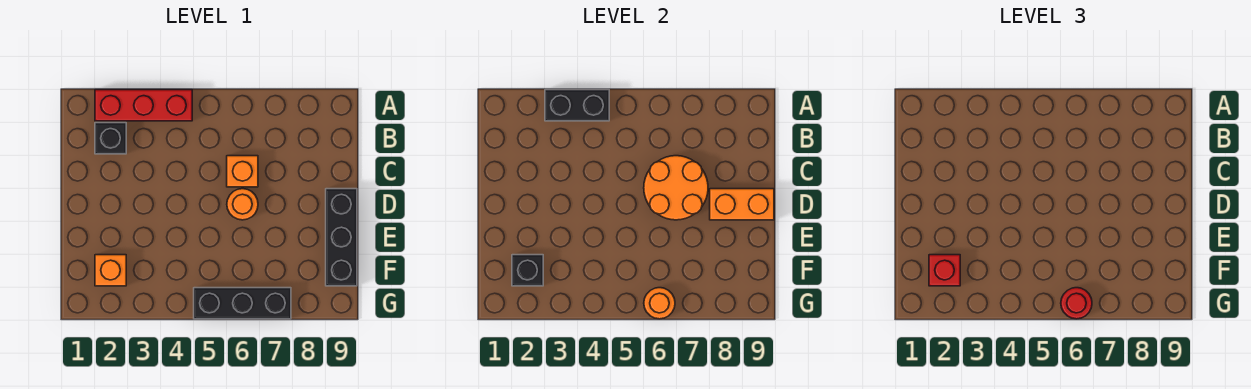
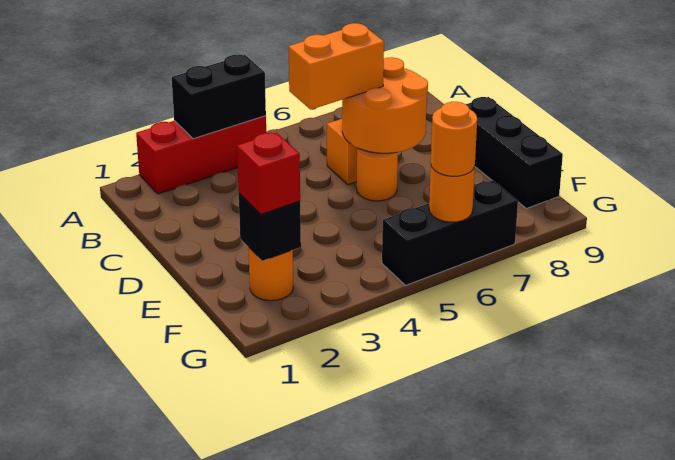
black brick B2 level 1 -> none
orange brick D8:D9 level 2 -> orange brick C5:C6 level 3
orange brick F2 level 1 -> orange round brick F2 level 1
red round brick G6 level 3 -> orange round brick G6 level 3

